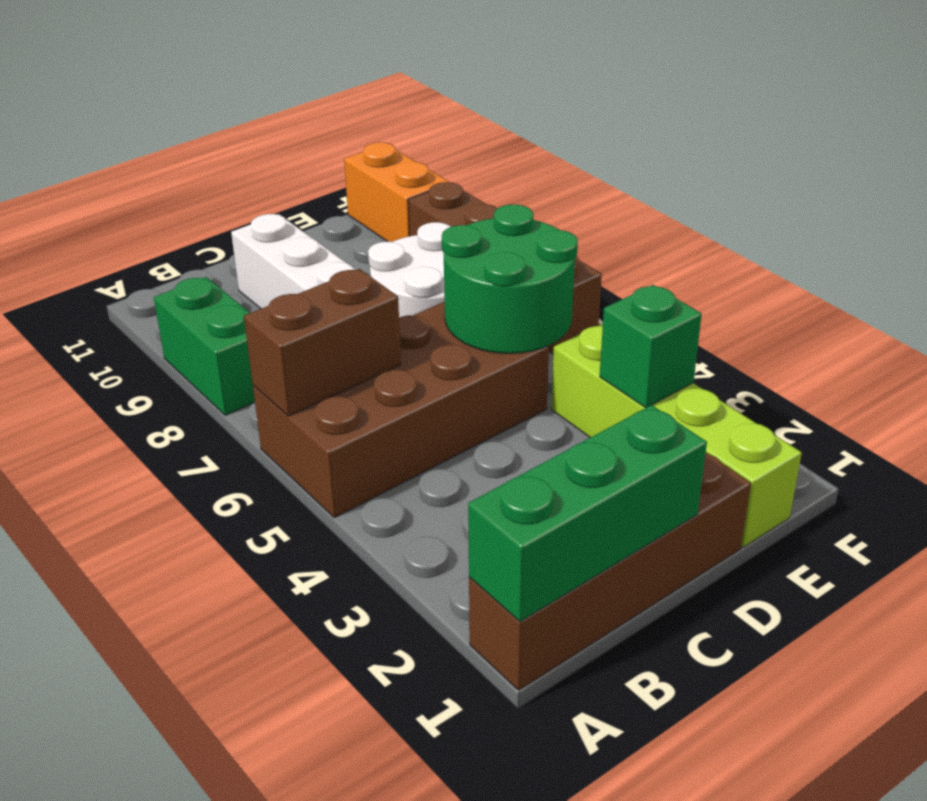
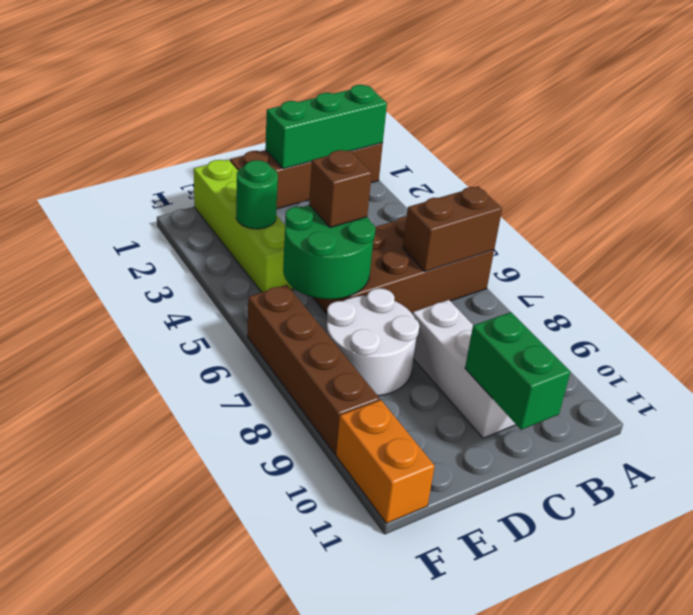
green brick A8:A9 level 1 -> green brick C10:C11 level 2
none -> brown brick D5 level 3
green brick E3 level 2 -> green round brick E3 level 2

